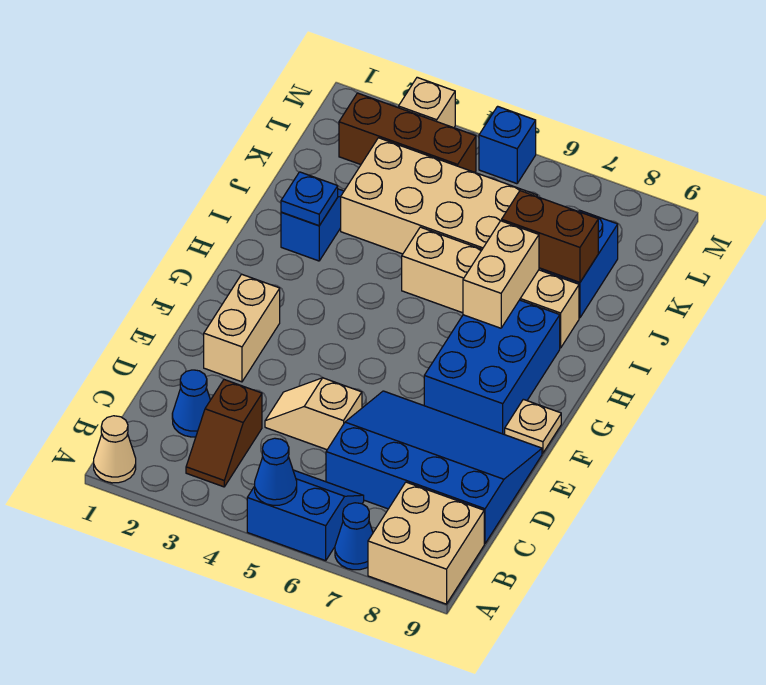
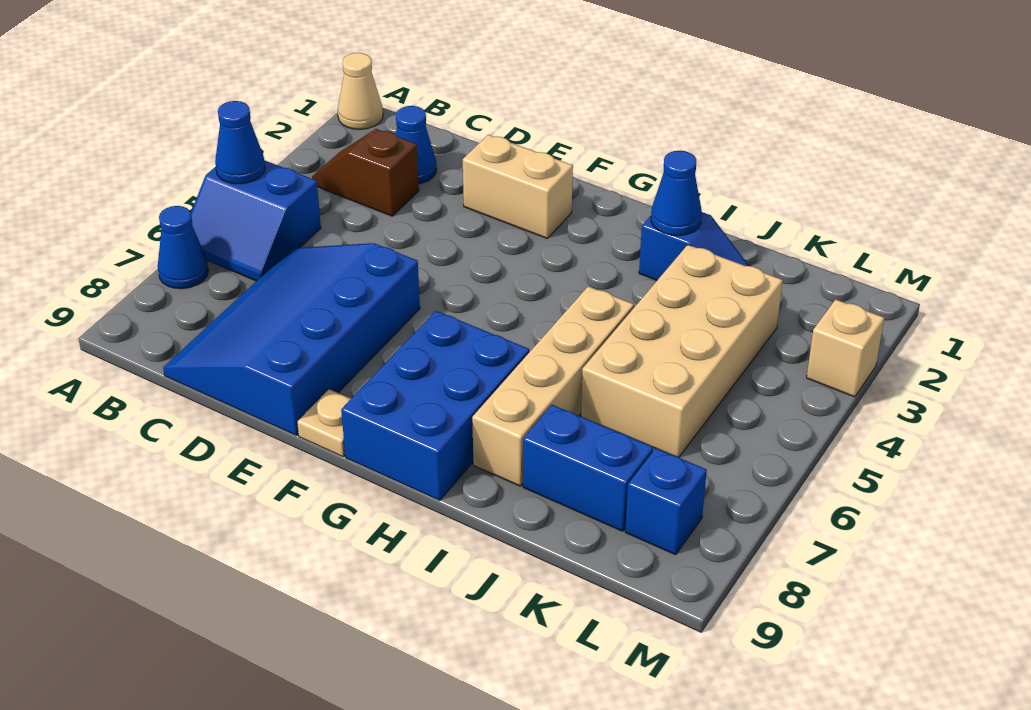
blue slope A5:B6 level 1 top A -> blue slope A5:B6 level 1 top 5
tan brick A8:B9 level 1 -> none
blue slope C6:E9 level 1 top C -> blue slope C6:E9 level 1 top E
tan slope D4:D5 level 1 top 5 -> none
blue brick F7:H8 level 1 -> blue brick G7:H9 level 1
tan brick H7:I7 level 2 -> none
blue plate I2 level 2 -> blue cone I2 level 2
brown brick J7:J8 level 2 -> none
brown brick L2:L4 level 1 -> none
blue brick M5 level 1 -> blue brick L8 level 1

